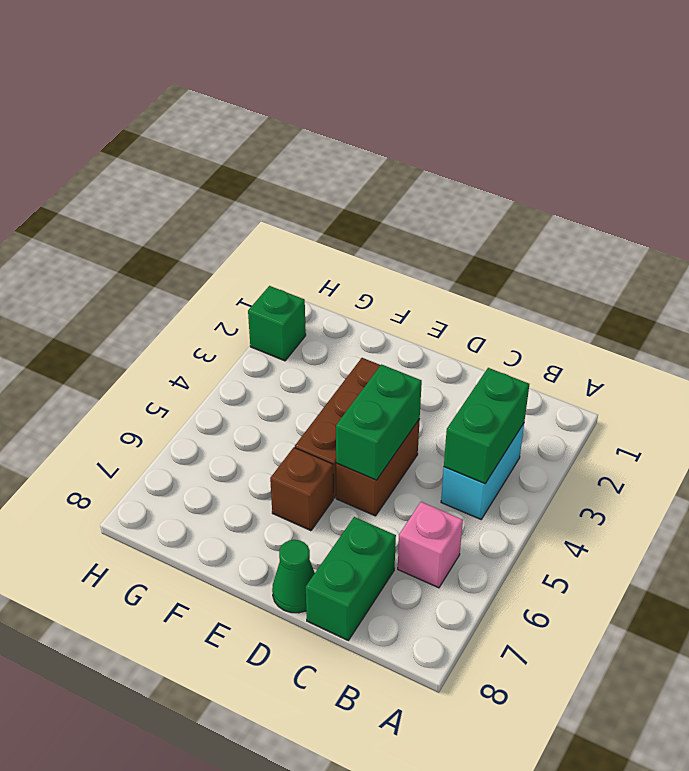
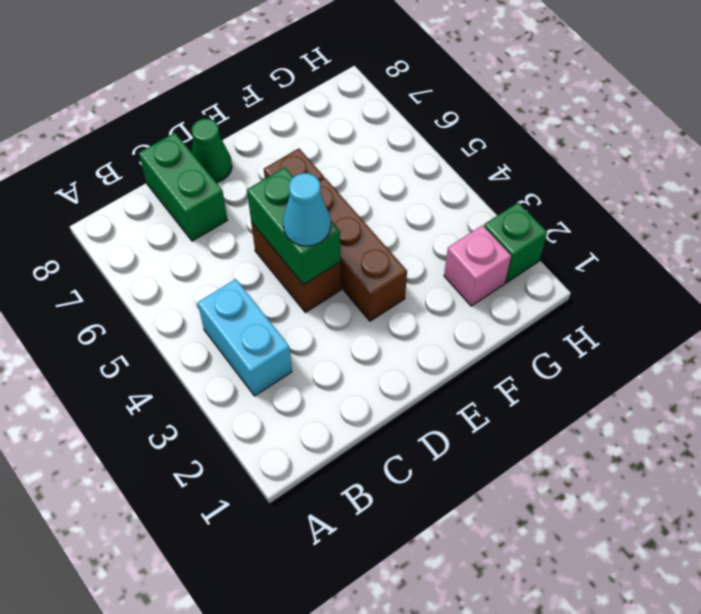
green brick B3:B4 level 2 -> none
pink brick B6 level 1 -> pink brick G2 level 1
none -> cyan cone D4 level 3

